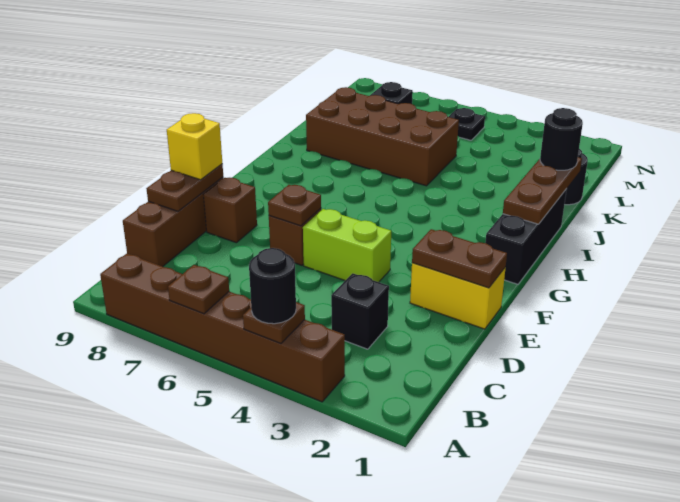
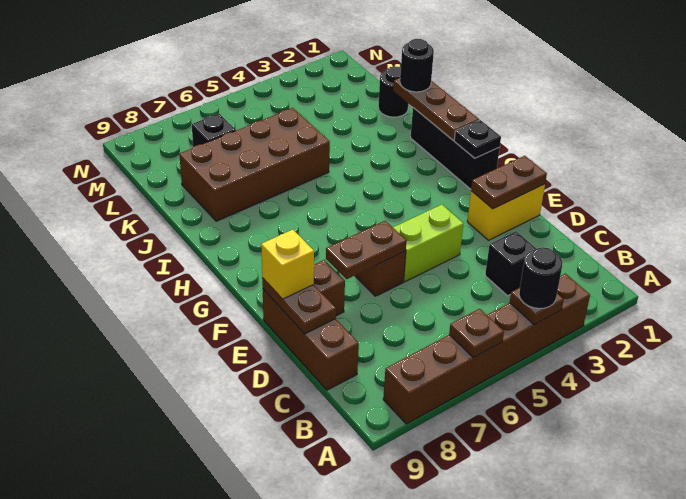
brown plate E6 level 2 -> brown plate E6:E7 level 2
black plate M5 level 1 -> black plate G1 level 2

